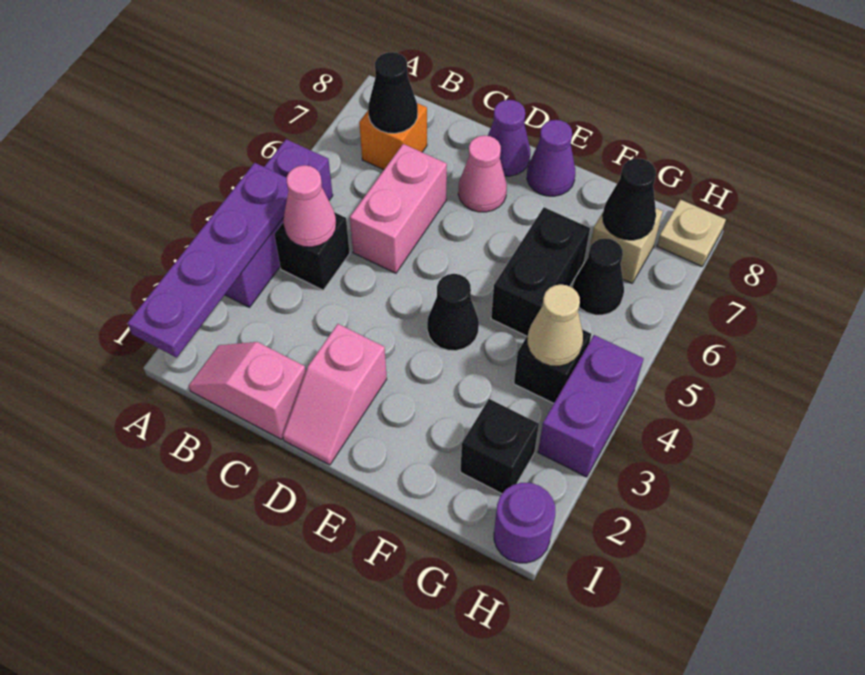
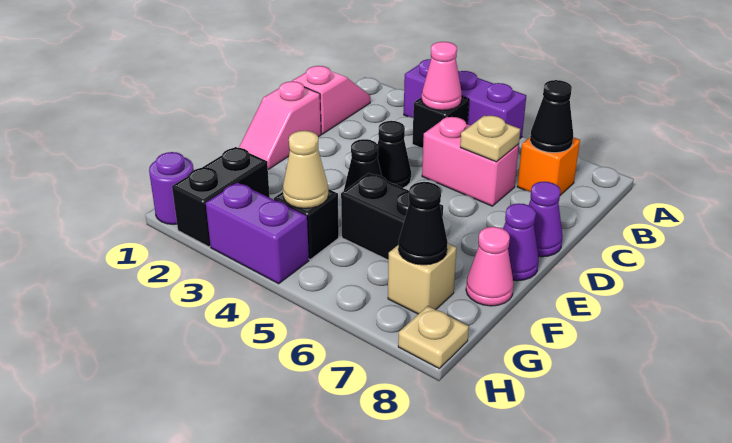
purple plate A1:A4 level 2 -> none
none -> tan plate C6 level 2
pink slope D1:D2 level 1 top 2 -> pink slope D1:E1 level 1 top D
pink cone D7 level 1 -> pink cone F8 level 1
black brick G2 level 1 -> black brick G2:H2 level 1
black cone G6 level 1 -> black cone D4 level 1

